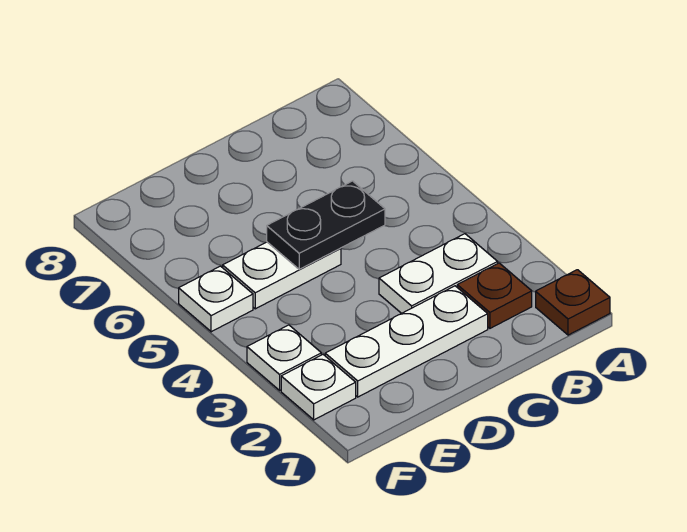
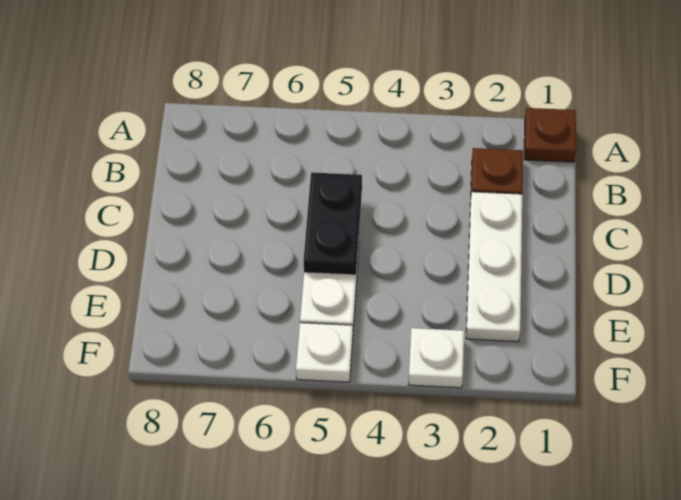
white plate B3:C3 level 1 -> none
white plate F2 level 1 -> none

